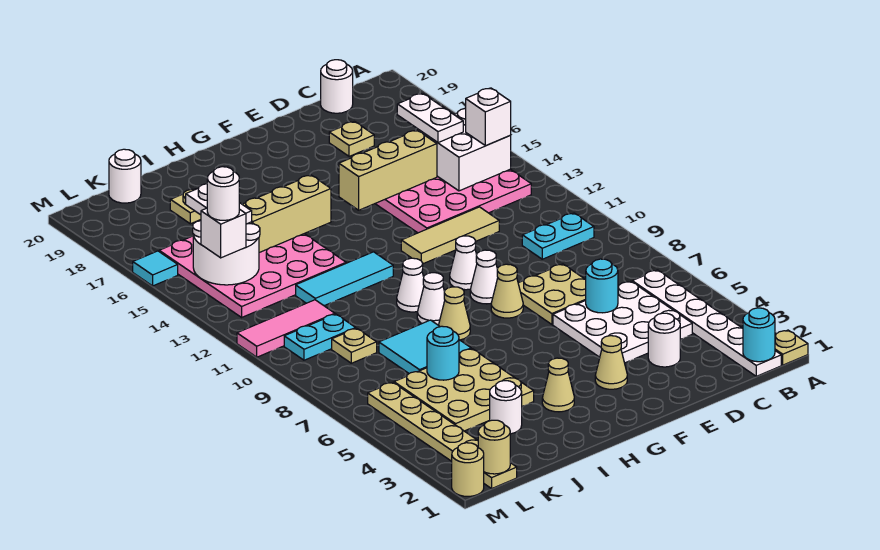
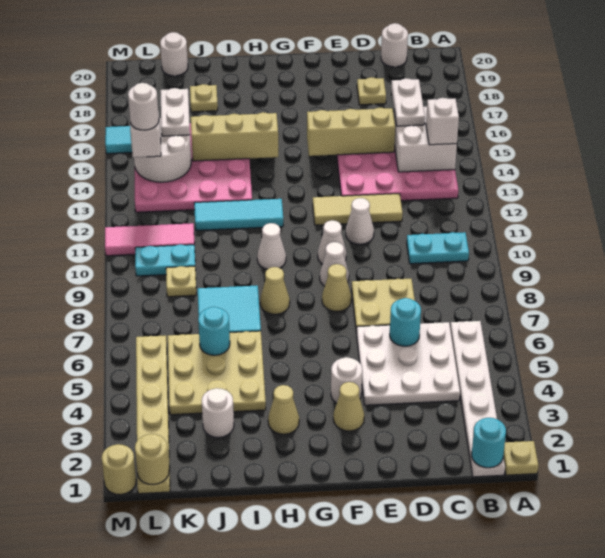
white round brick D3 level 1 -> white round brick F4 level 1
white cone H9 level 1 -> white cone E11 level 1

